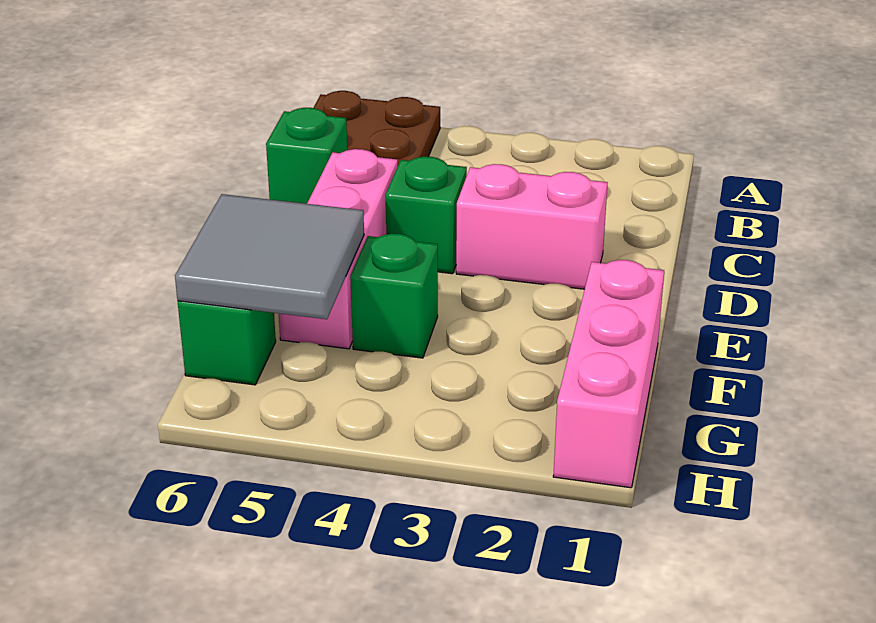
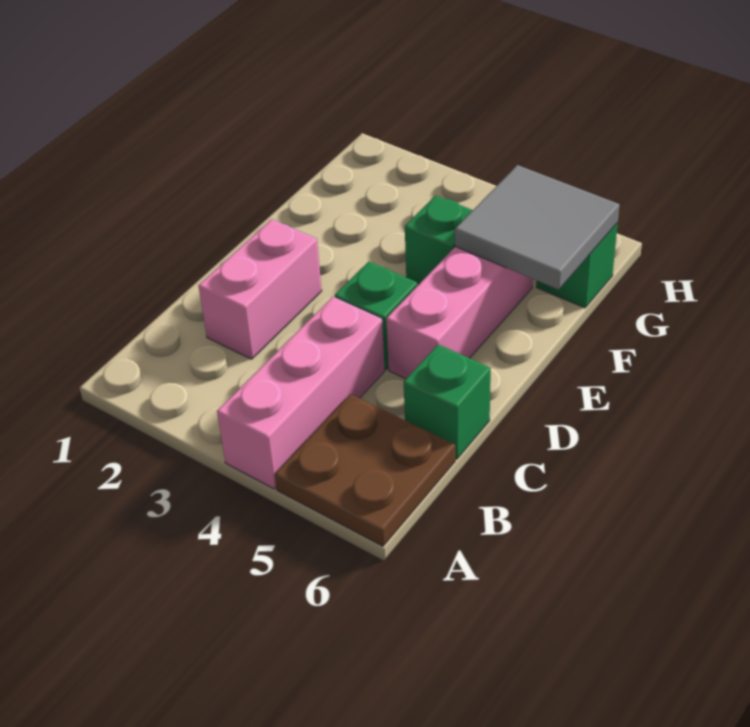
pink brick D2:D3 level 1 -> pink brick C2:D2 level 1
pink brick F1:H1 level 1 -> pink brick A4:C4 level 1

